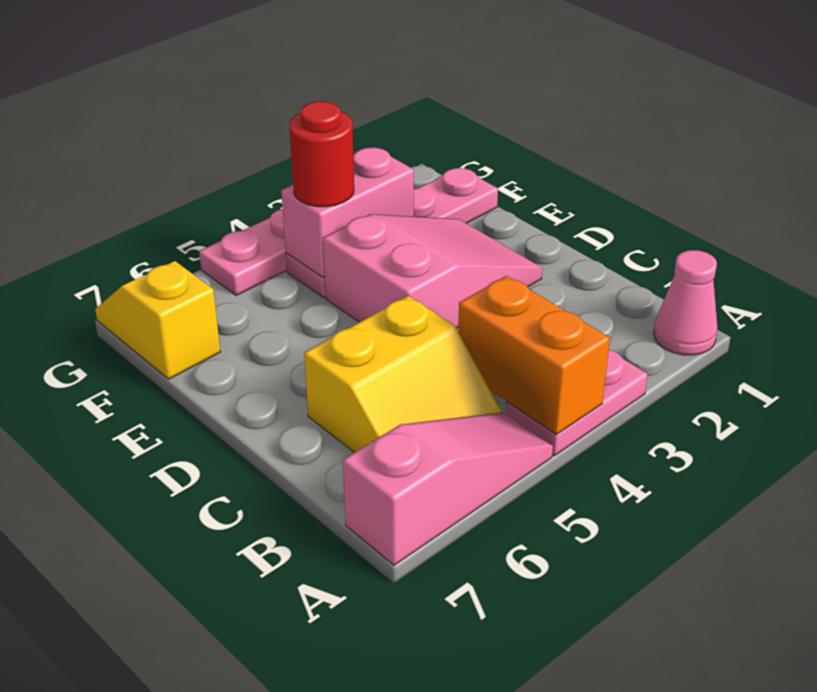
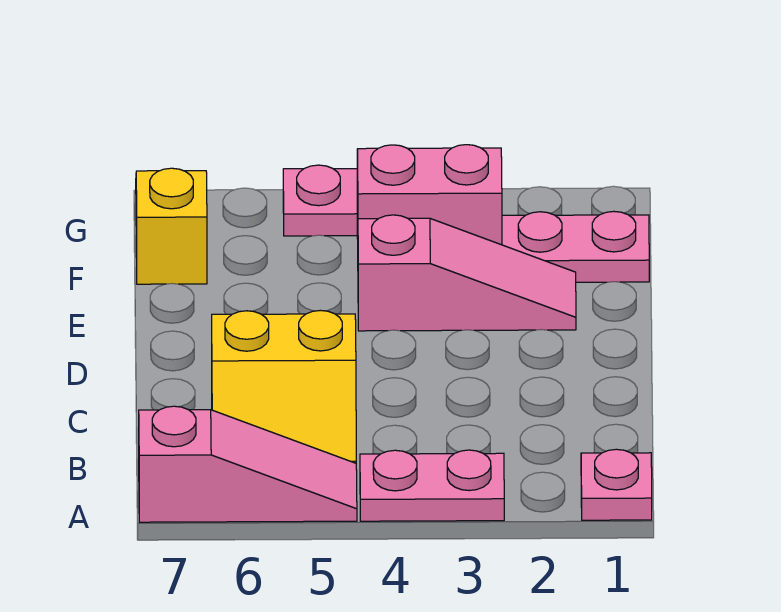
pink cone A1 level 1 -> pink plate A1 level 1
orange brick A4:B4 level 2 -> none
pink slope D2:E4 level 1 top 4 -> pink slope E2:E4 level 1 top 4
red round brick F4 level 3 -> none

